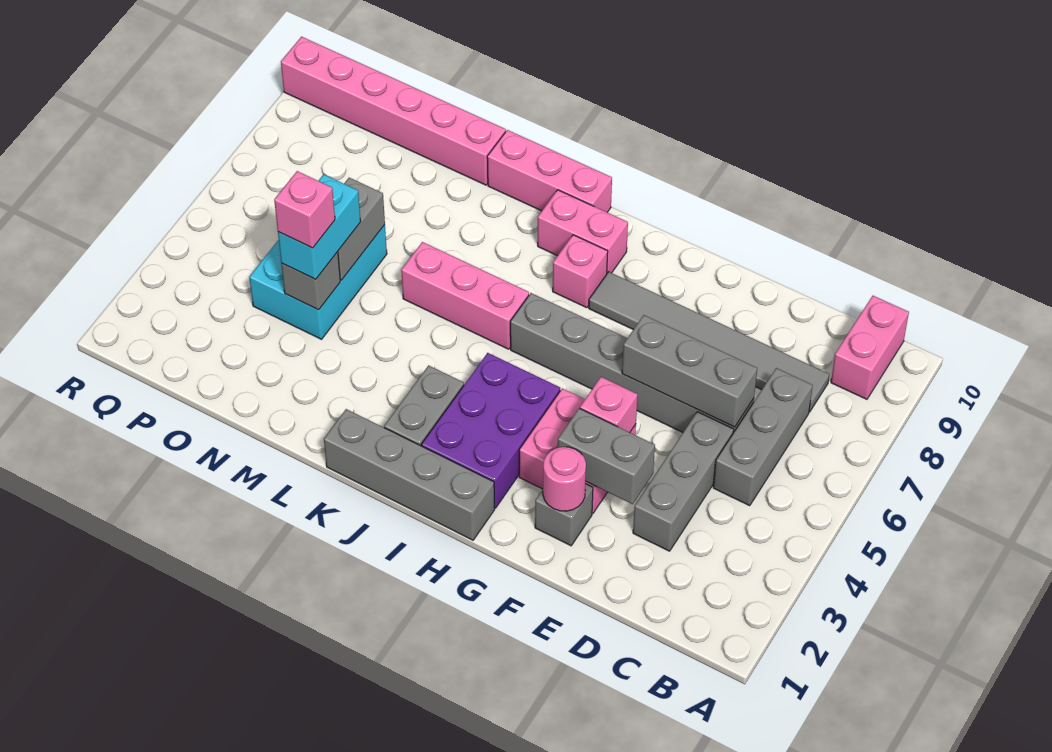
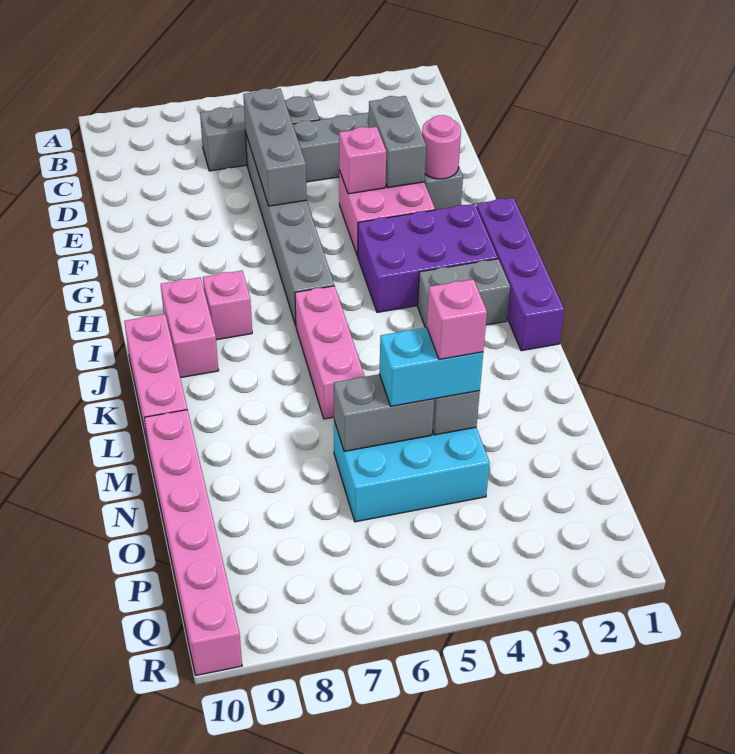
pink brick B9:B10 level 1 -> none
grey tile C8:H8 level 1 -> none
grey brick H1:K1 level 1 -> purple brick H1:K1 level 1

